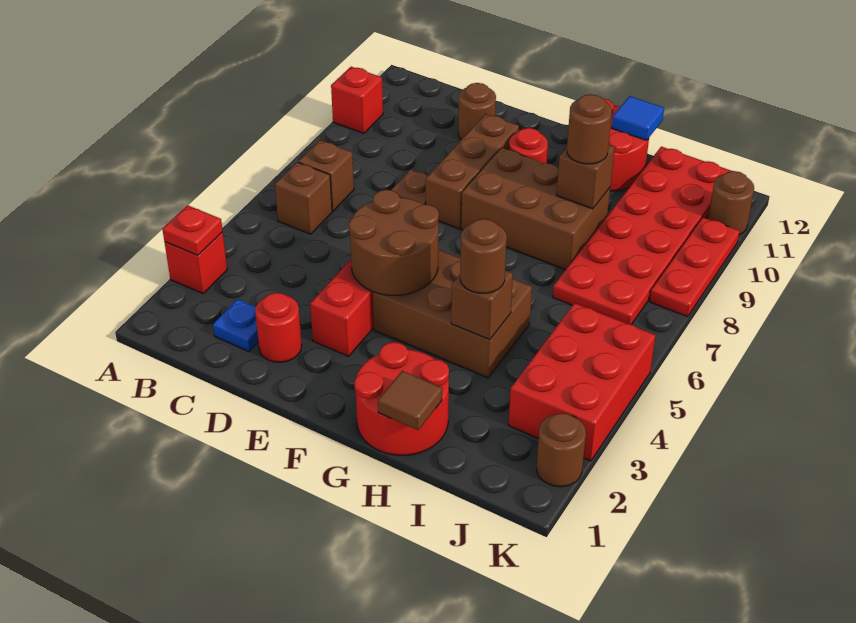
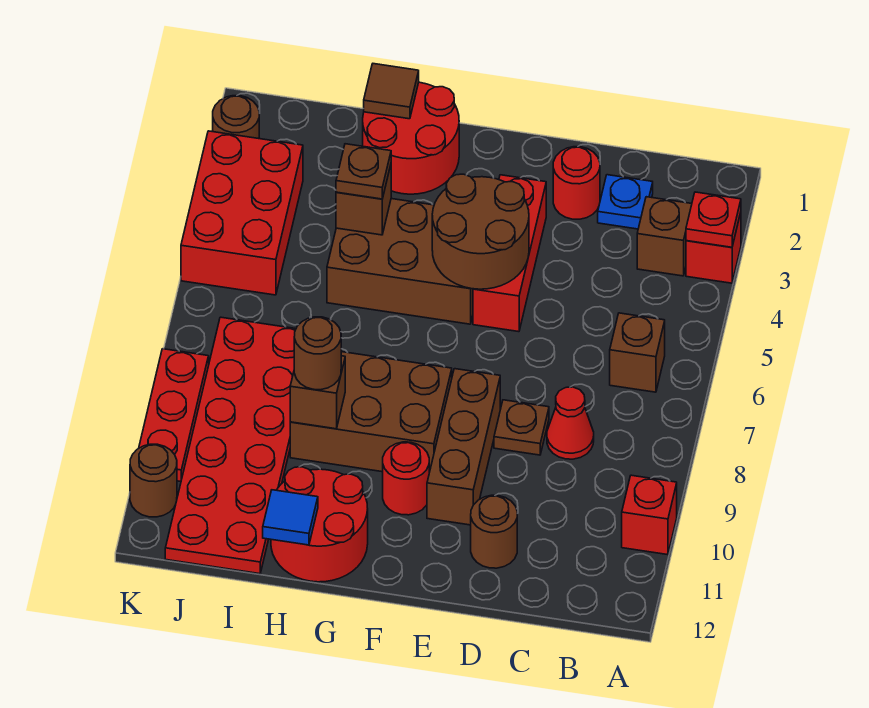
brown brick B7 level 1 -> brown brick B3 level 1
none -> red cone C8 level 1
brown round brick H4 level 3 -> brown plate H4 level 3

